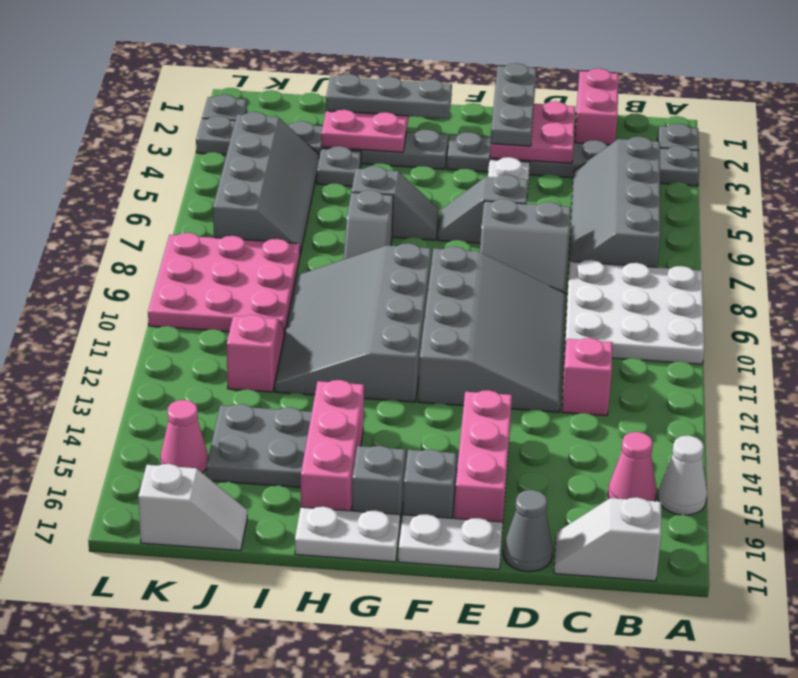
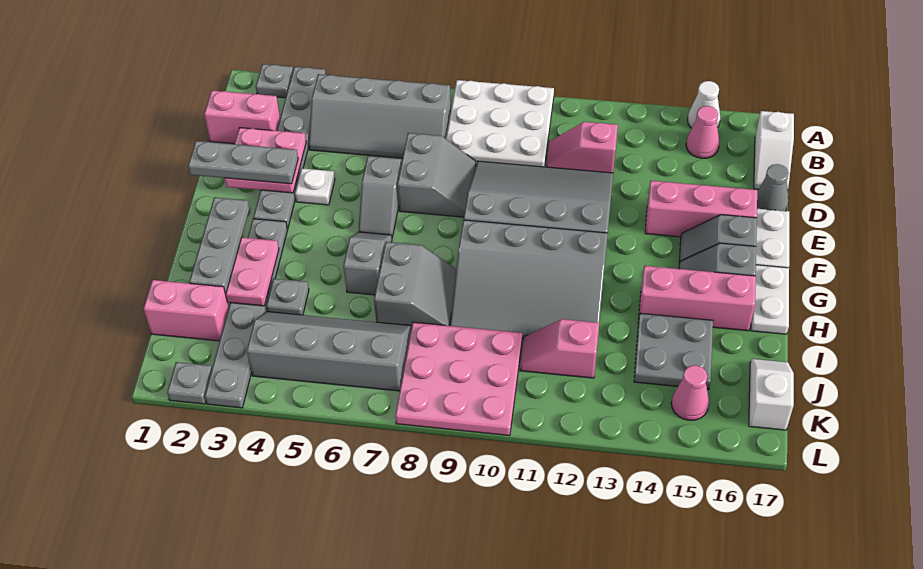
grey slope H7:H8 level 1 top 7 -> grey slope H7:I8 level 1 top 7
none -> pink brick J1:J2 level 1

